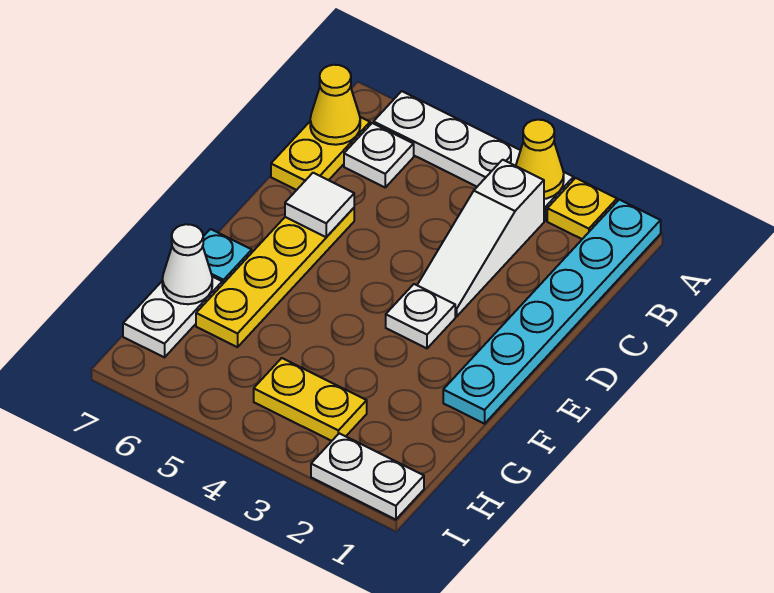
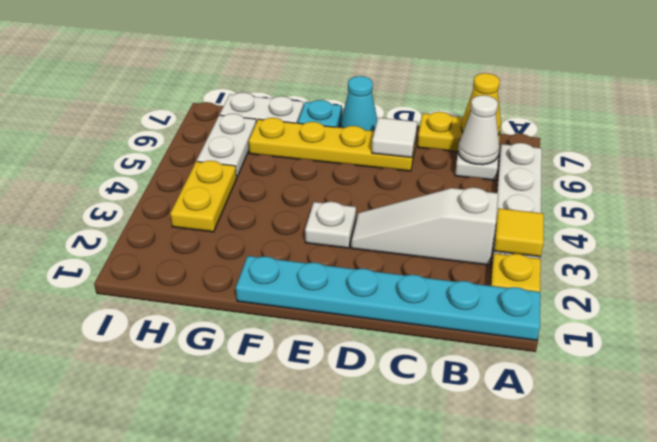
yellow cone A3 level 2 -> yellow tile A3 level 2
none -> cyan cone E7 level 1
white cone G7 level 2 -> white cone B6 level 2
white plate I1:I2 level 1 -> white plate H5:H6 level 1

